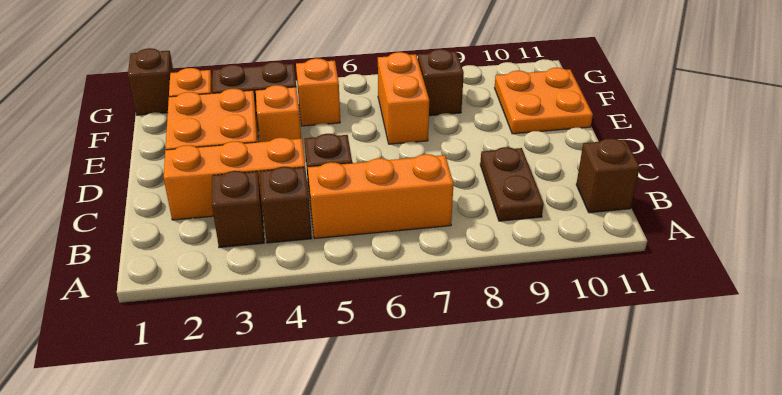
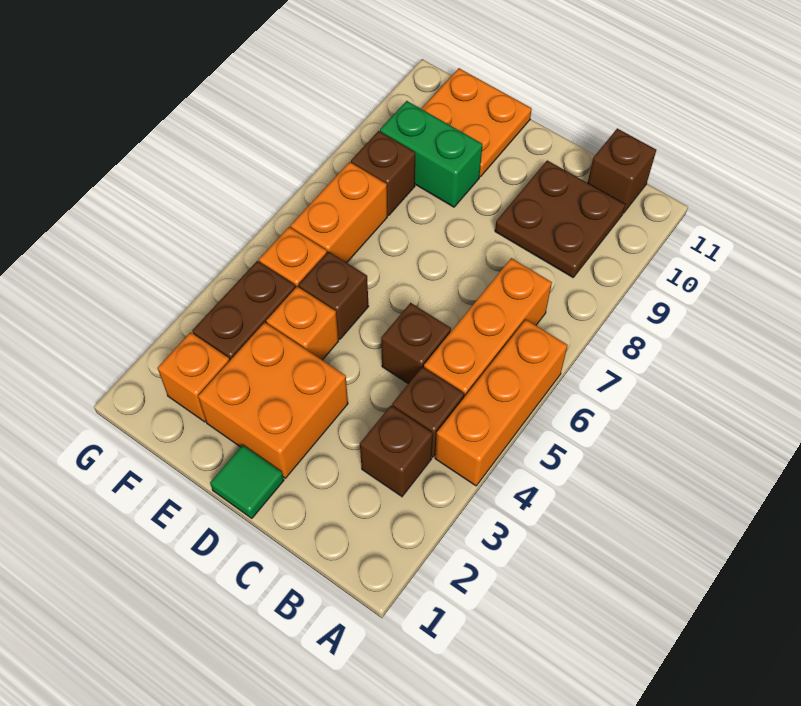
brown plate B9:C9 level 1 -> brown plate B9:C10 level 1
orange brick C2:C4 level 1 -> orange brick A4:A6 level 1
none -> green tile D1 level 1
orange brick E7:F7 level 1 -> orange brick F6:F7 level 1
none -> green brick E9:F9 level 1
brown brick G1 level 1 -> brown brick E5 level 1

